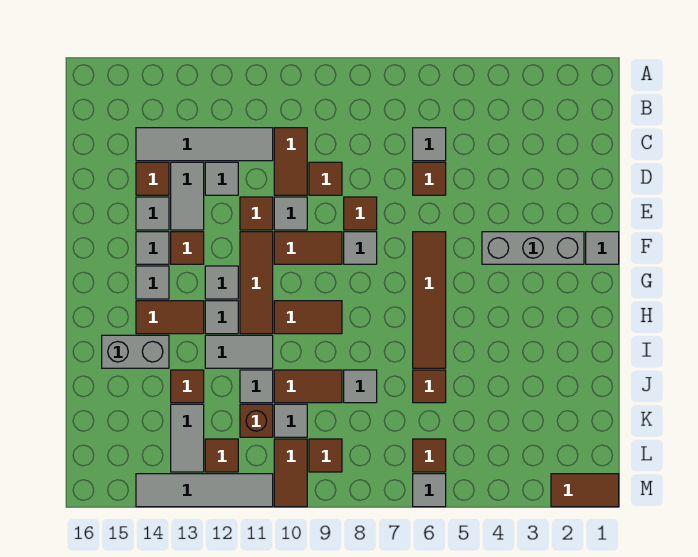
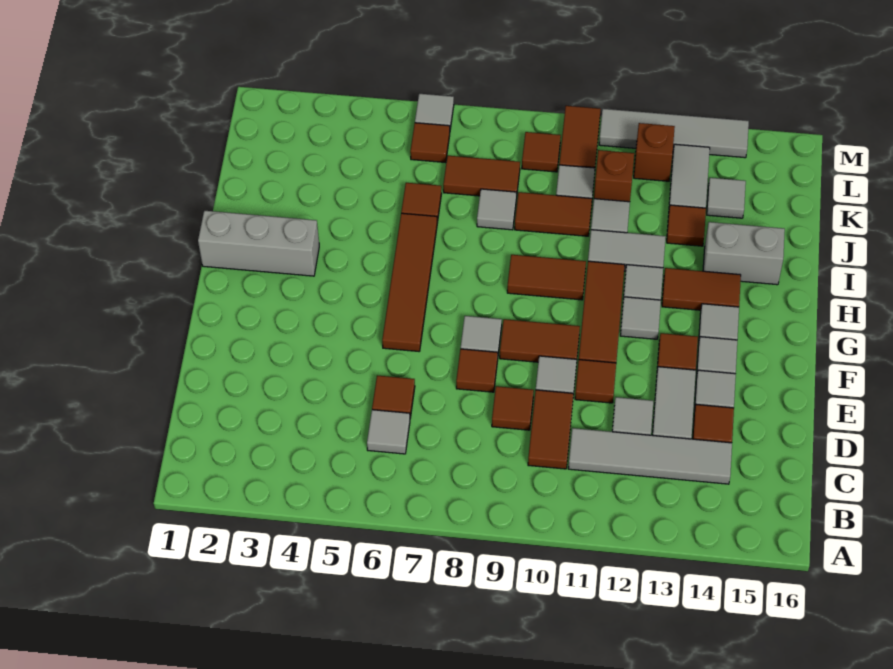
grey tile F1 level 1 -> grey tile K14 level 1
grey brick F2:F4 level 1 -> grey brick H1:H3 level 1
brown tile L12 level 1 -> brown brick L12 level 1
brown tile M1:M2 level 1 -> brown tile K7:K8 level 1

